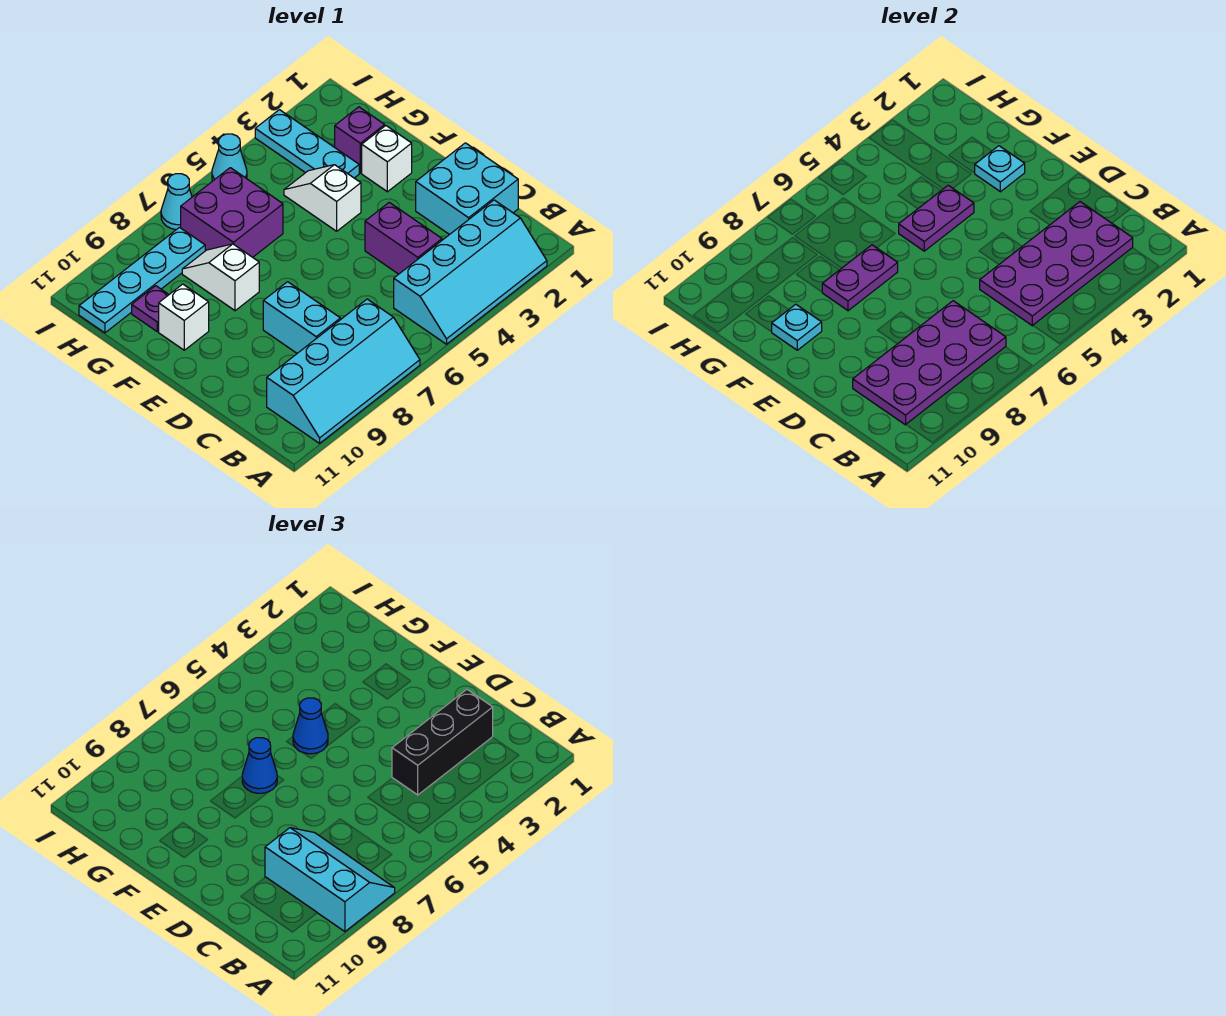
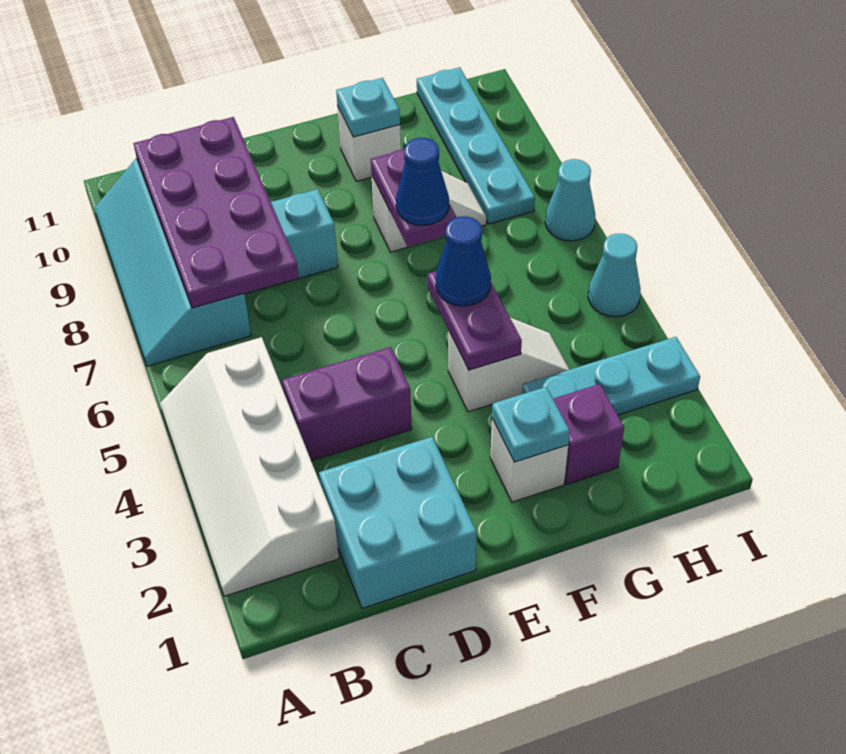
cyan slope A2:B5 level 1 top B -> white slope A2:B5 level 1 top B
cyan slope A8:C9 level 3 top 9 -> none
purple plate B2:C5 level 2 -> none
black brick C2:C4 level 3 -> none
purple brick G6:H7 level 1 -> none
purple plate G10 level 1 -> none

